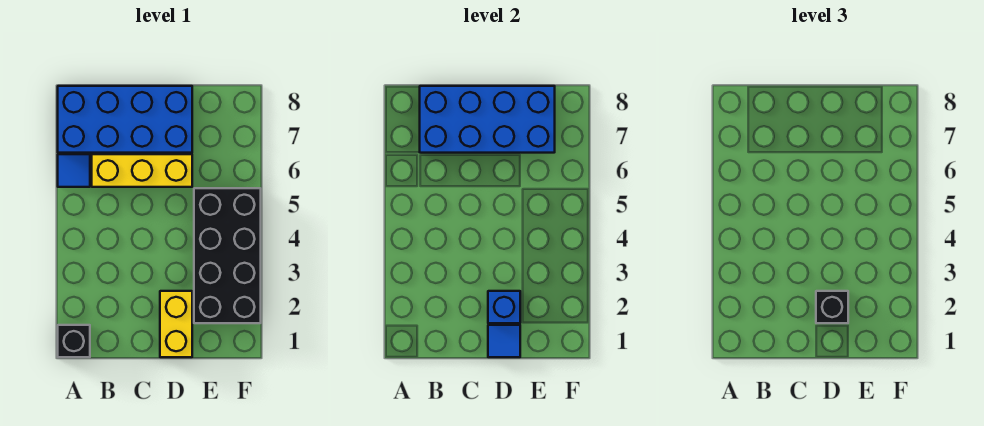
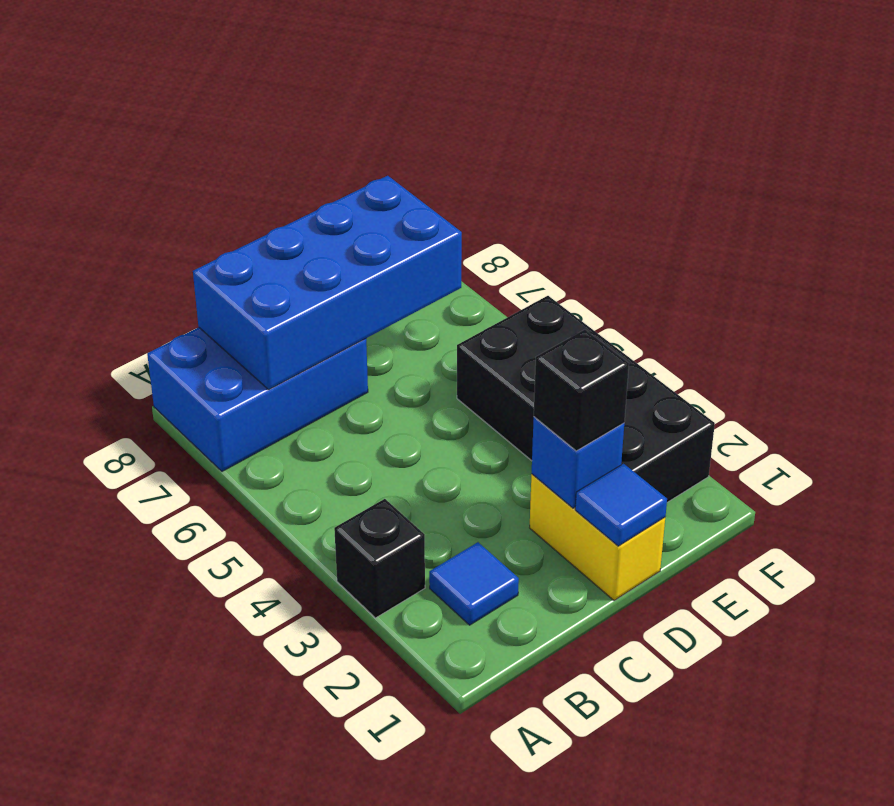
black brick A1 level 1 -> black brick A3 level 1
blue tile A6 level 1 -> blue tile B2 level 1
blue brick A7:D8 level 1 -> blue brick A7:C8 level 1
yellow brick B6:D6 level 1 -> none

